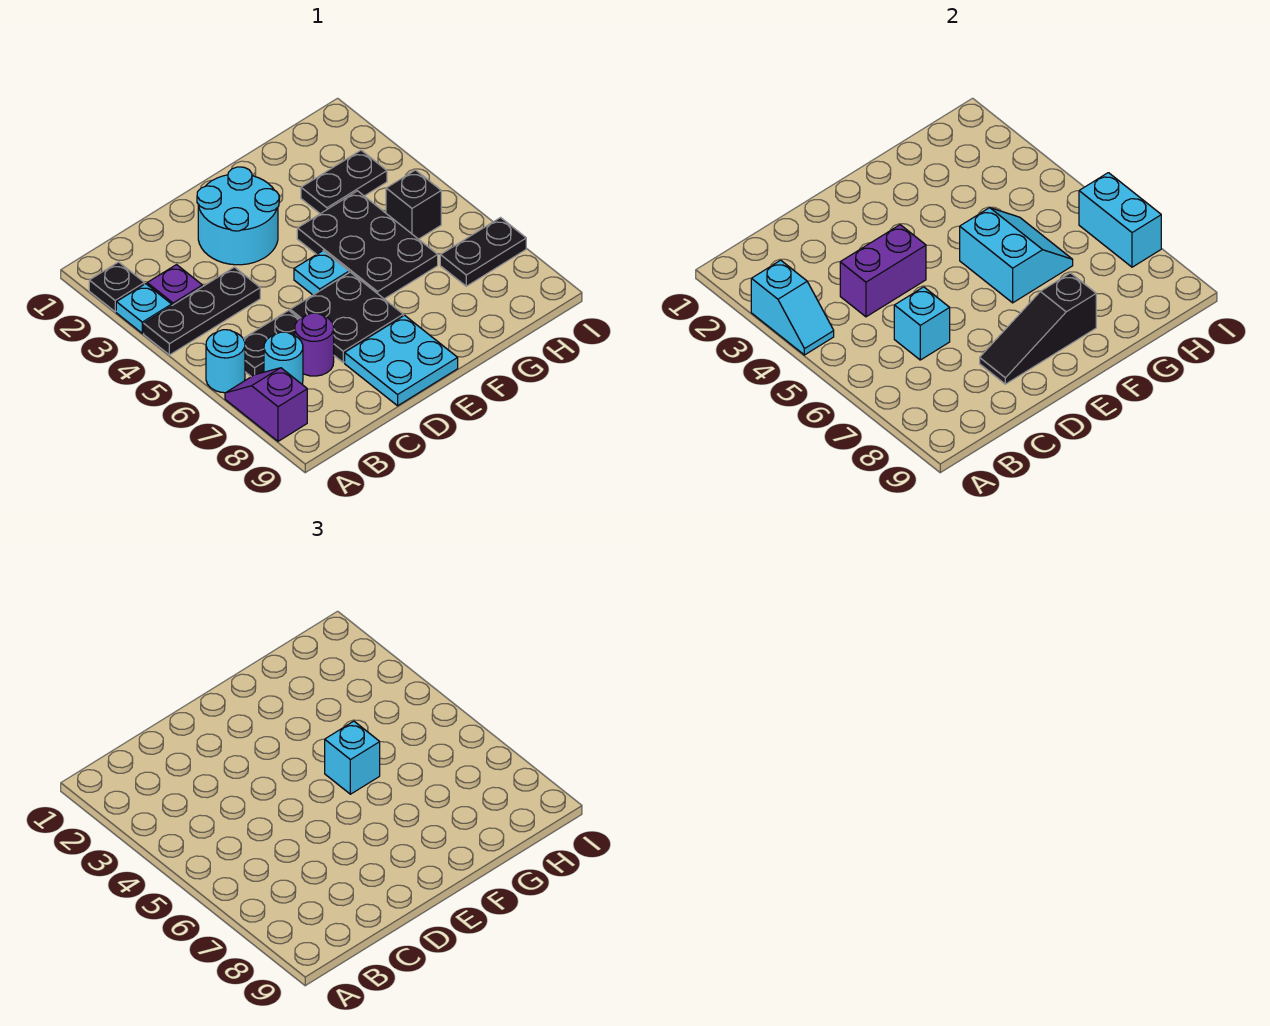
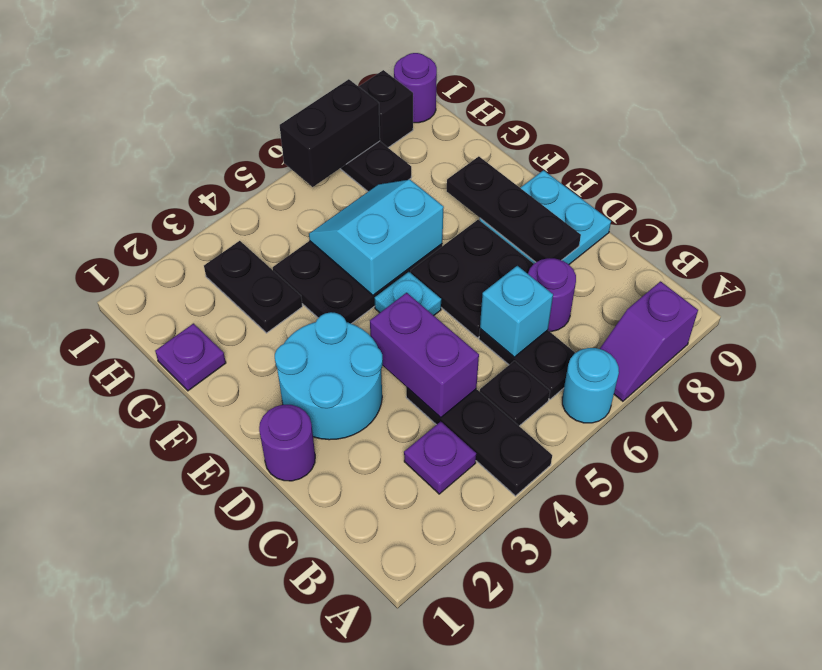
black plate A2 level 1 -> black plate B5 level 1
cyan plate A3 level 1 -> none
cyan slope A3:A4 level 2 top 3 -> none
cyan round brick B7 level 1 -> none
none -> purple round brick D1 level 1
black slope D8:F8 level 2 top F -> black plate D8:F8 level 2
cyan brick F5 level 3 -> none
none -> purple plate G1 level 1
black brick H5 level 1 -> black brick I8 level 1
cyan brick I6:I7 level 2 -> black brick I6:I7 level 2
none -> purple round brick I9 level 1

